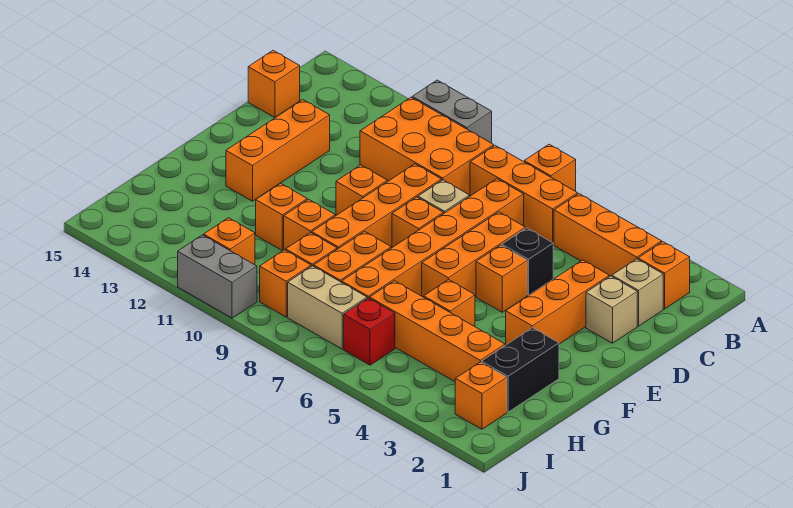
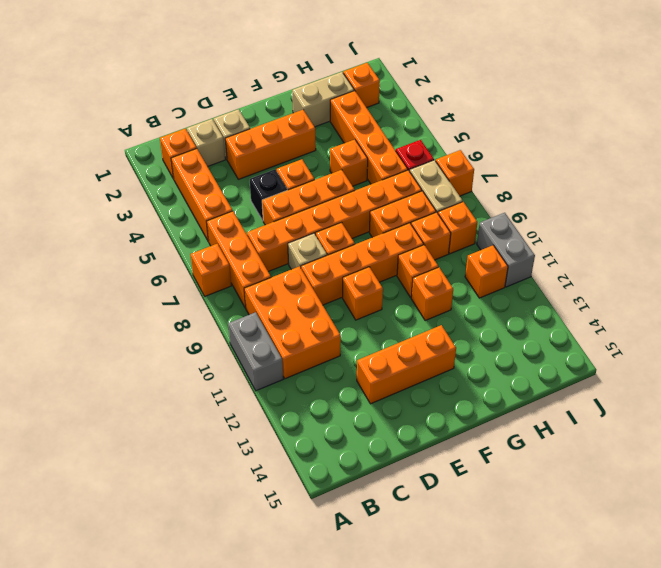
orange brick C15 level 1 -> orange brick J7 level 1
black brick G2:H2 level 1 -> tan brick G2:H2 level 1

